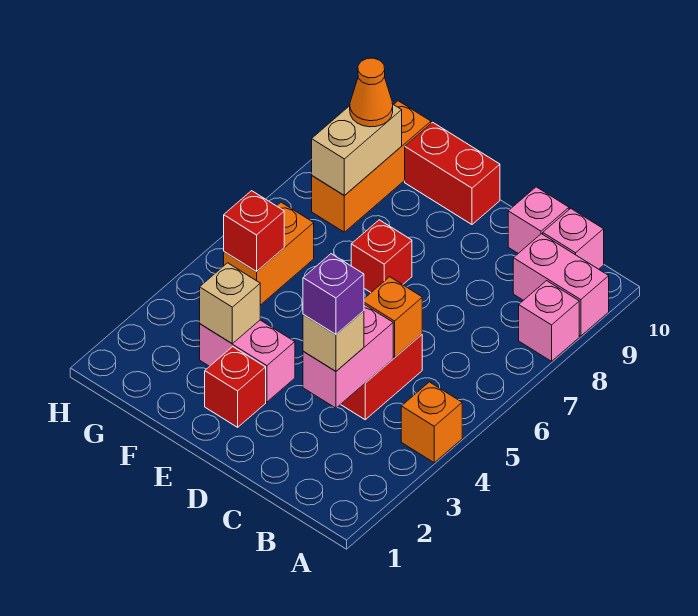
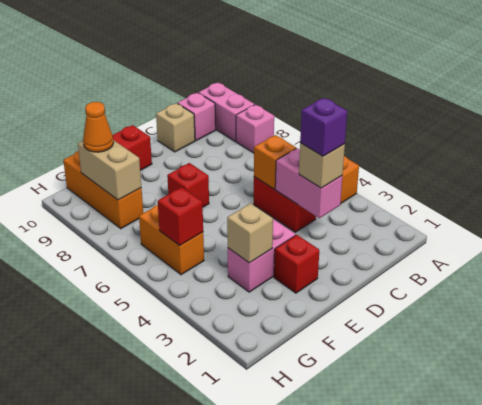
pink brick A9:B9 level 1 -> pink brick A9:A10 level 1
pink brick C10 level 1 -> tan brick C10 level 1

